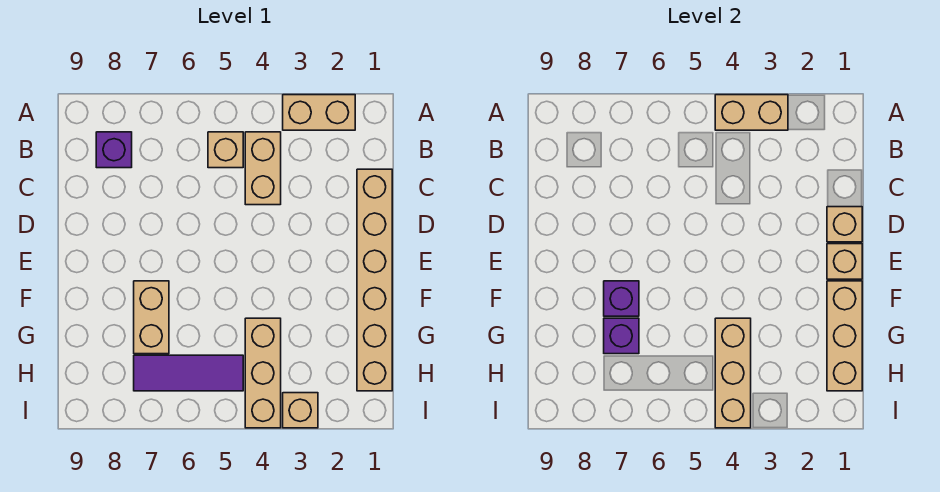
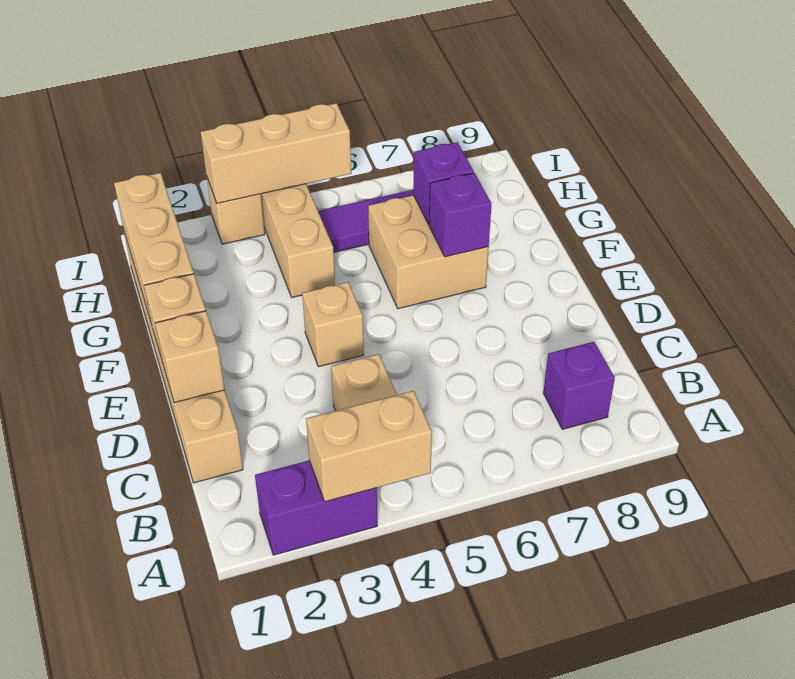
tan brick A2:A3 level 1 -> purple brick A2:A3 level 1
tan brick B5 level 1 -> tan brick E4 level 1
tan brick F7:G7 level 1 -> tan brick F6:G7 level 1
tan brick G4:I4 level 2 -> tan brick I3:I5 level 2

